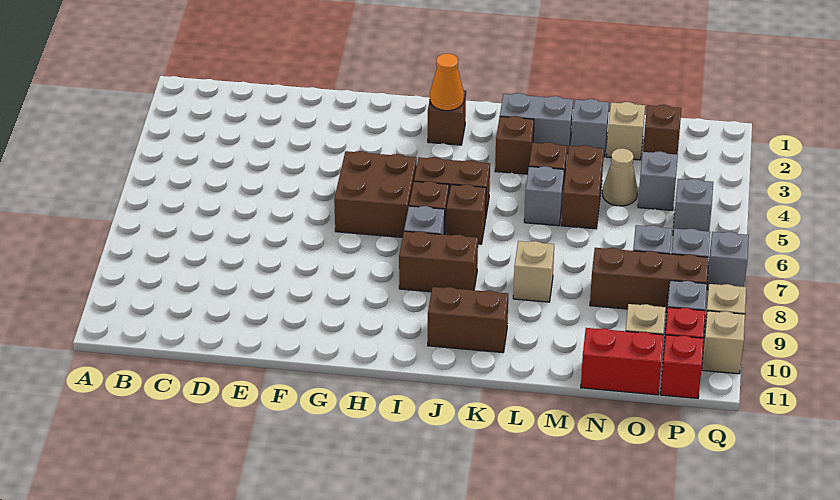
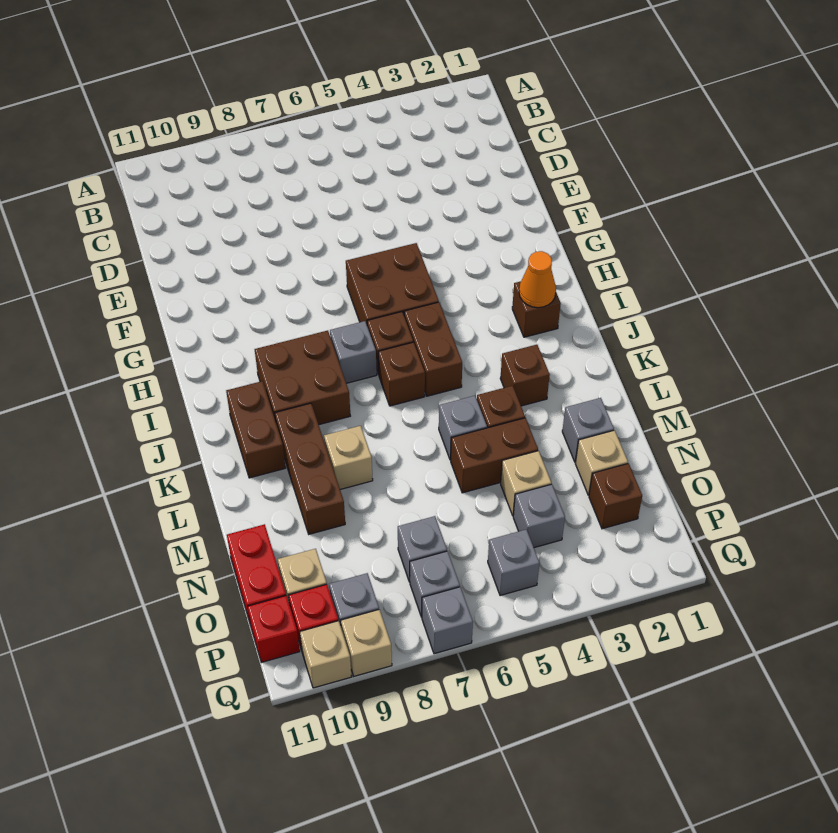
brown brick I8:J8 level 1 -> brown brick I8:J9 level 1
grey brick K2:L2 level 1 -> none
tan cone N4 level 1 -> tan brick N4 level 1
brown brick N8:P8 level 1 -> brown brick K9:M9 level 1

